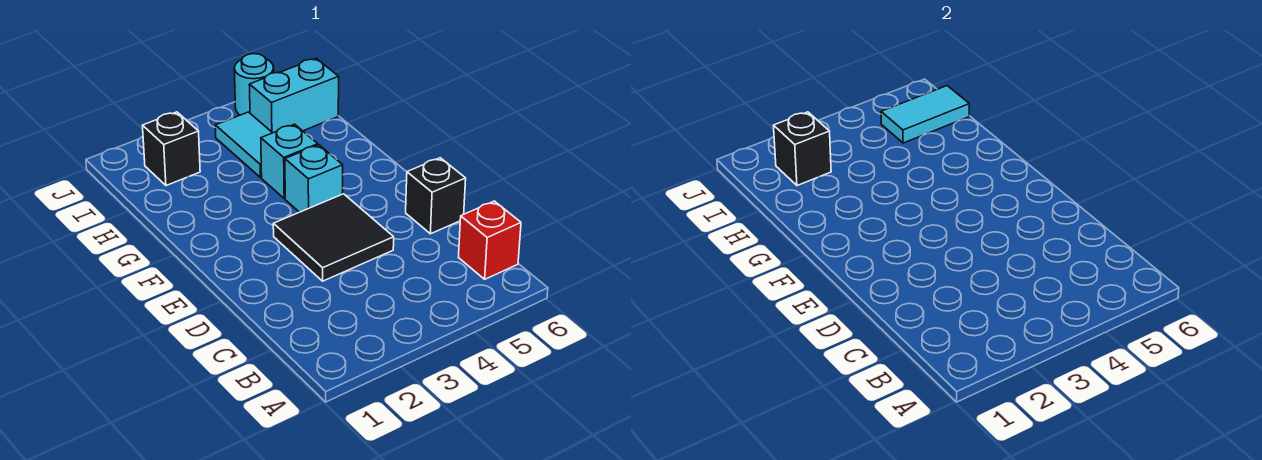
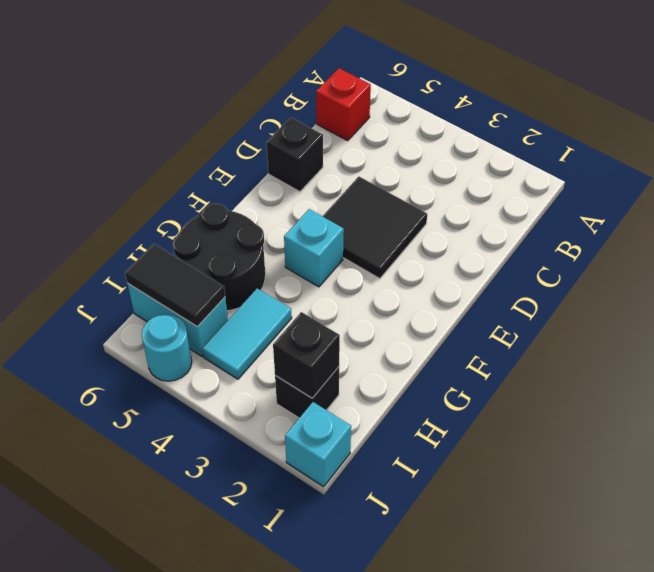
cyan brick G4 level 1 -> cyan brick J1 level 1
none -> black round brick G5:H6 level 1
cyan tile I5:I6 level 2 -> black tile I5:I6 level 2

